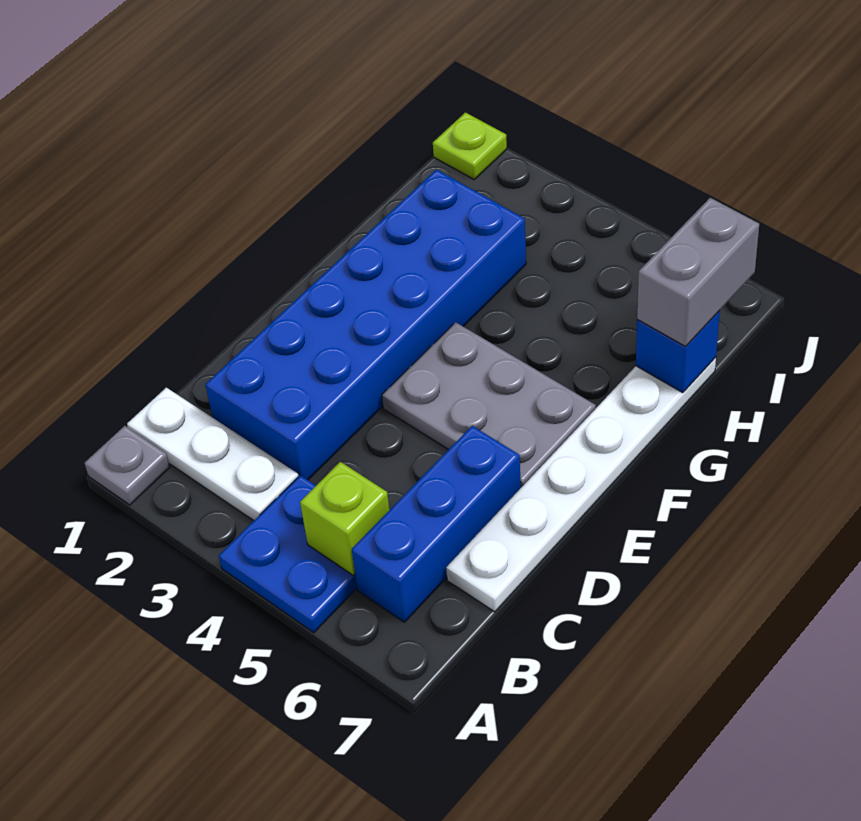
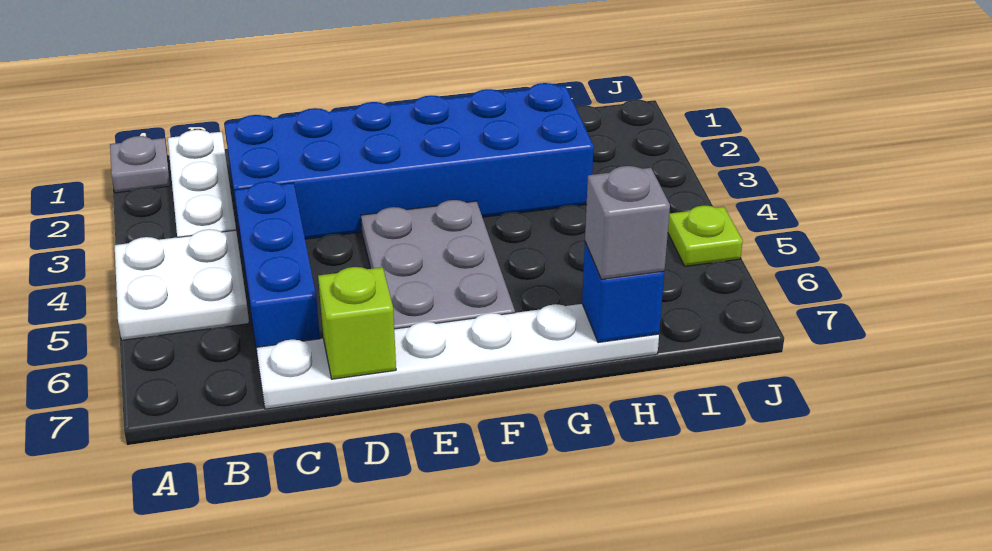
blue plate A4:B5 level 1 -> white plate A4:B5 level 1
lime brick B5 level 2 -> lime brick D7 level 2
blue brick B6:D6 level 1 -> blue brick C4:C6 level 1
grey brick H7:I7 level 3 -> grey brick H7 level 3
lime plate J1 level 1 -> lime plate J5 level 1

